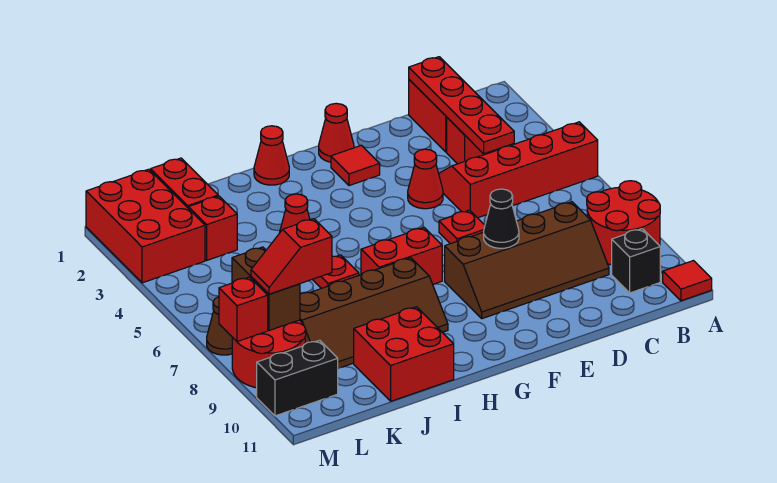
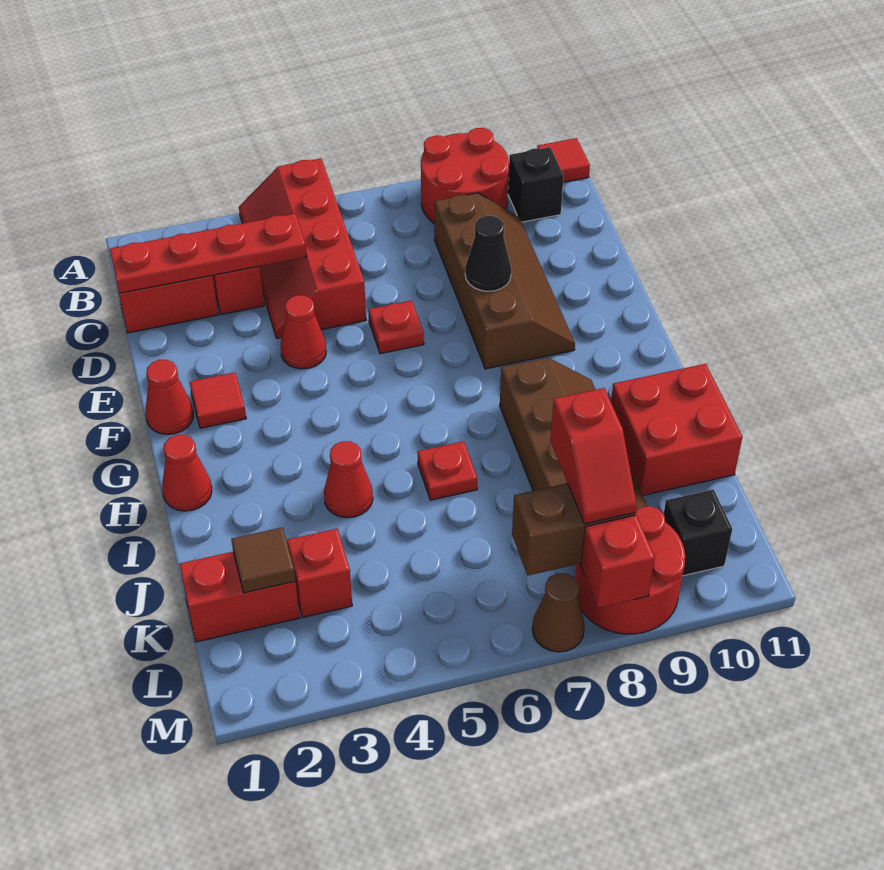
red brick G7:H7 level 1 -> none
none -> brown tile K2 level 2
red brick L1:M3 level 1 -> none
black brick L10:M10 level 1 -> black brick L10 level 1

